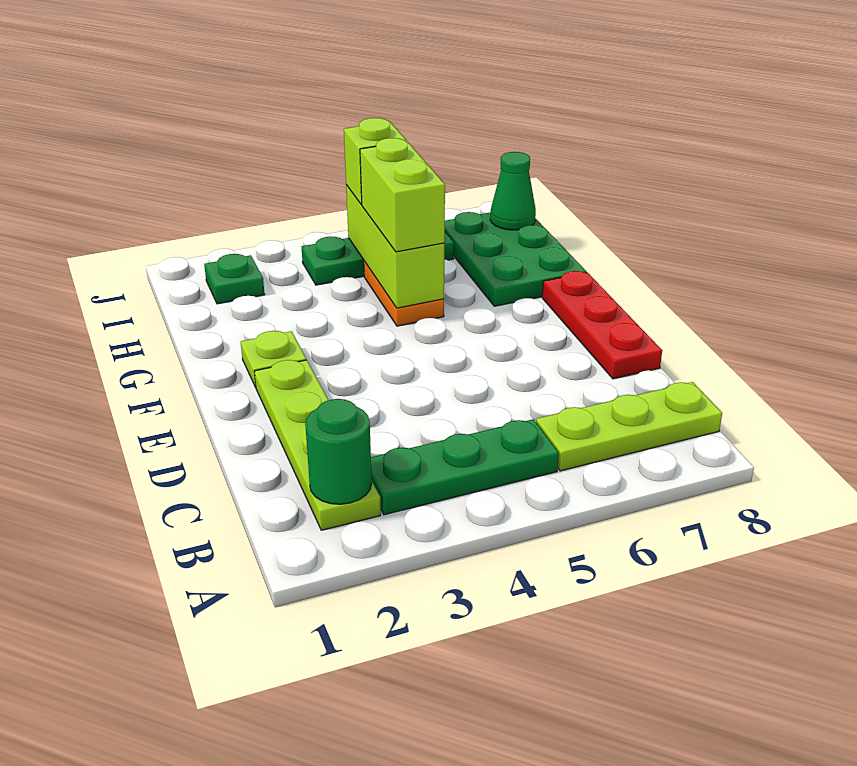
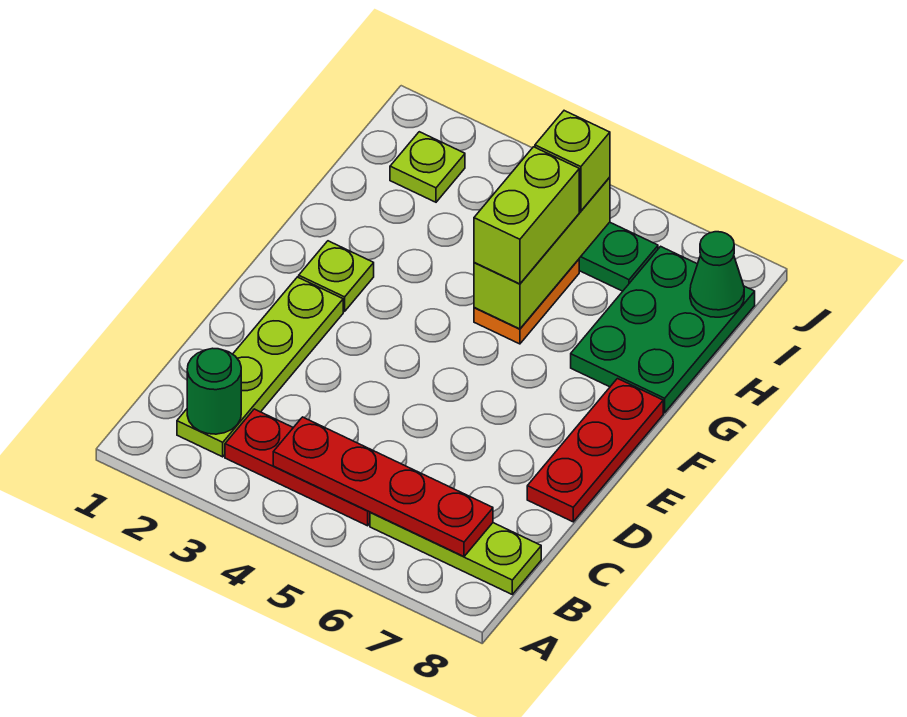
green plate B3:B5 level 1 -> red plate B3:B5 level 1
none -> red plate B4:B7 level 2
green plate I2 level 1 -> lime plate I2 level 1

